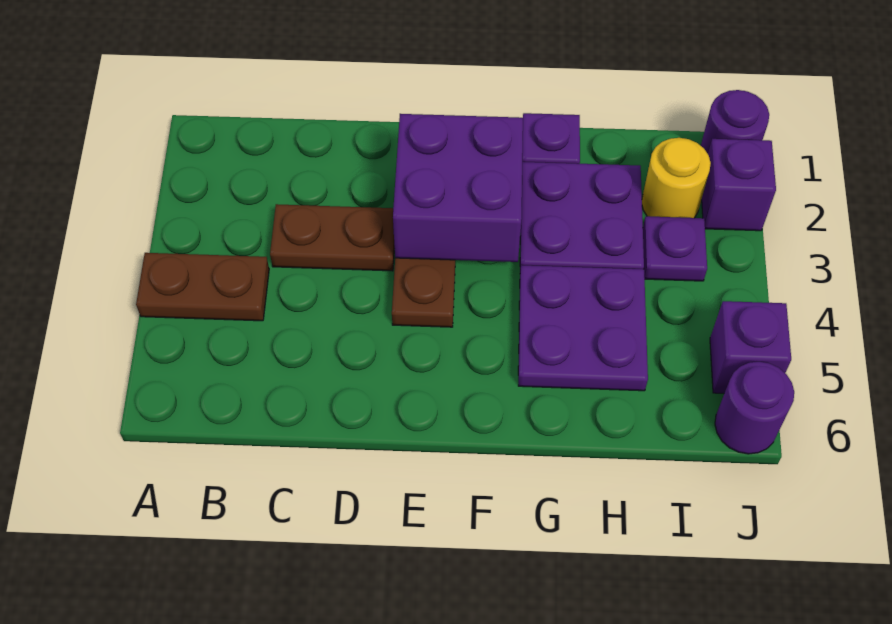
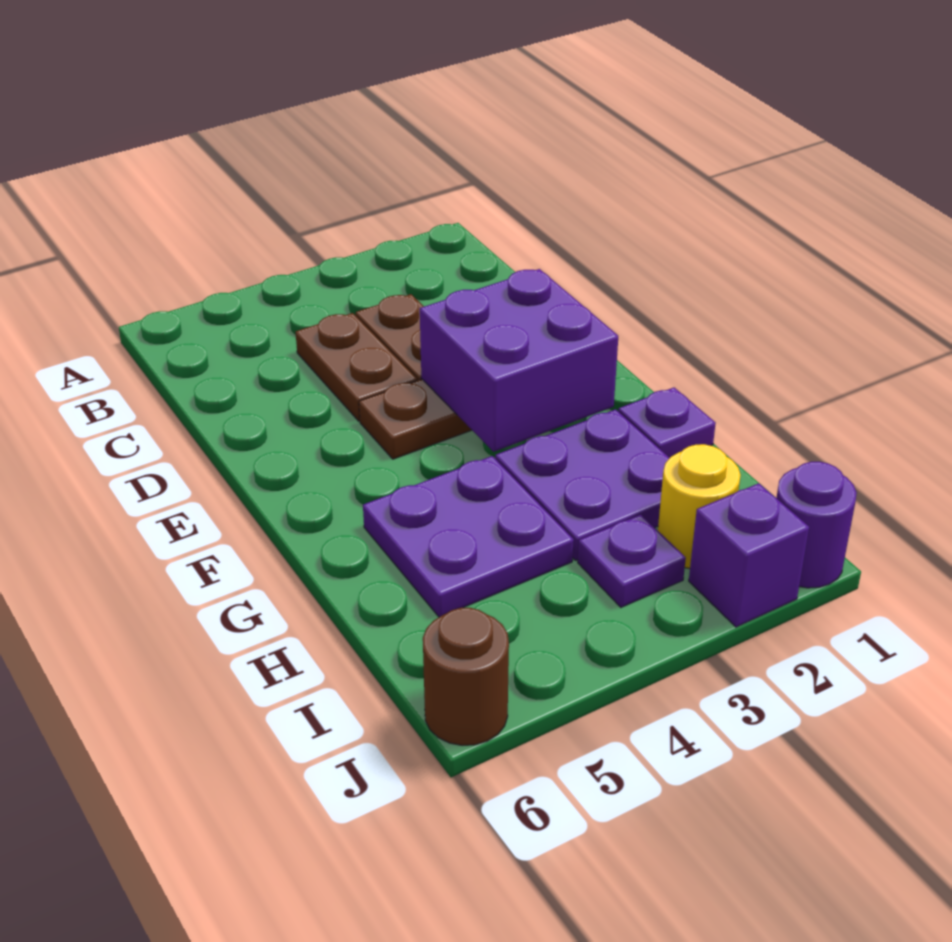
brown plate A4:B4 level 1 -> brown plate C4:D4 level 1
purple brick J5 level 1 -> none
purple round brick J6 level 1 -> brown round brick J6 level 1

